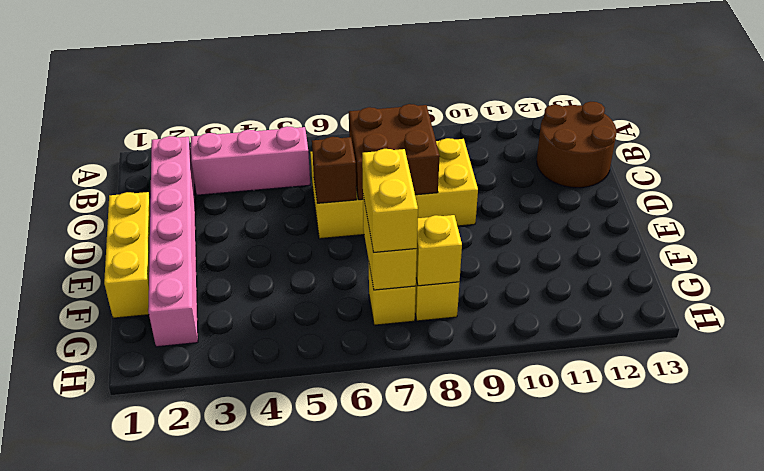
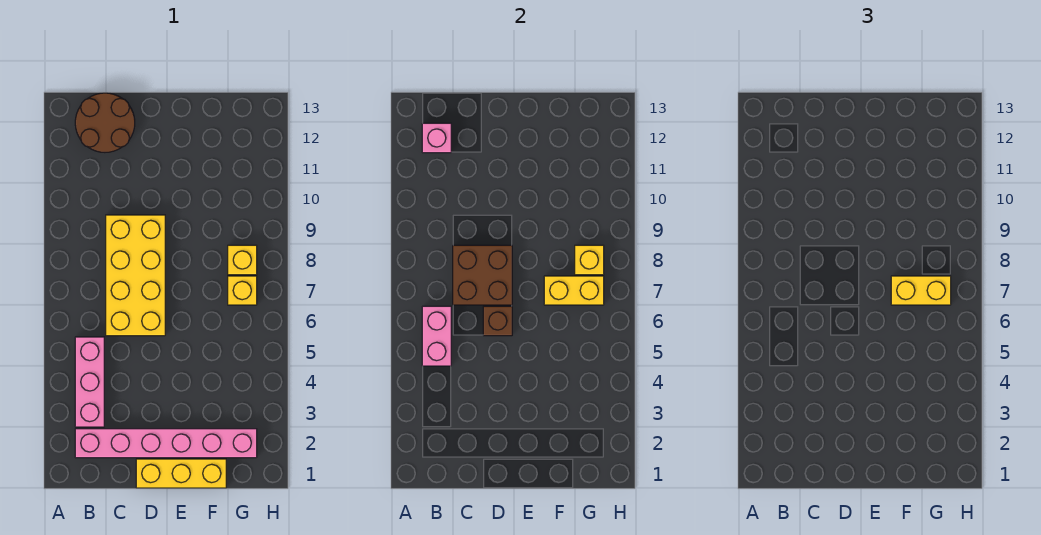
none -> pink brick B5:B6 level 2
none -> pink brick B12 level 2

